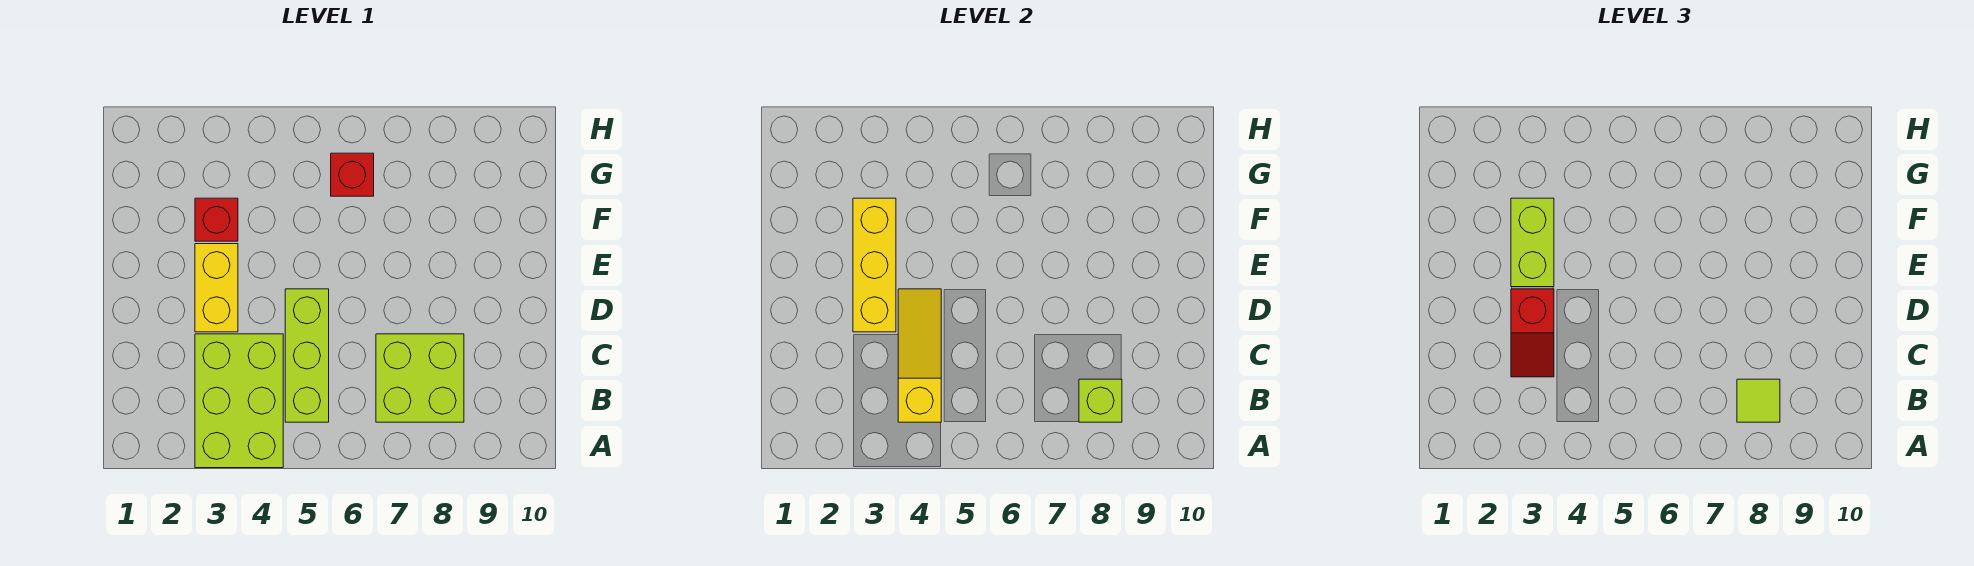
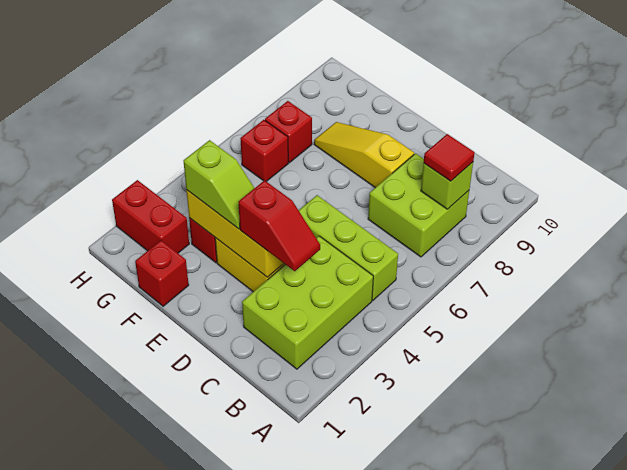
lime brick A3:C4 level 1 -> lime brick B2:C4 level 1
yellow slope B4:D4 level 2 top B -> yellow slope D8:F8 level 1 top D
lime tile B8 level 3 -> red tile B8 level 3
lime brick E3:F3 level 3 -> lime slope E3:F3 level 3 top F
none -> red brick F1 level 1
none -> red brick G2:H2 level 1
none -> red brick G7 level 1

